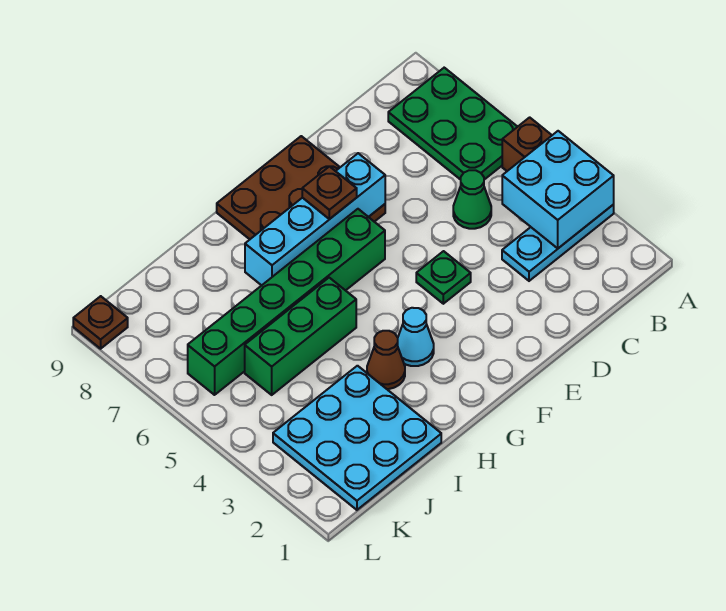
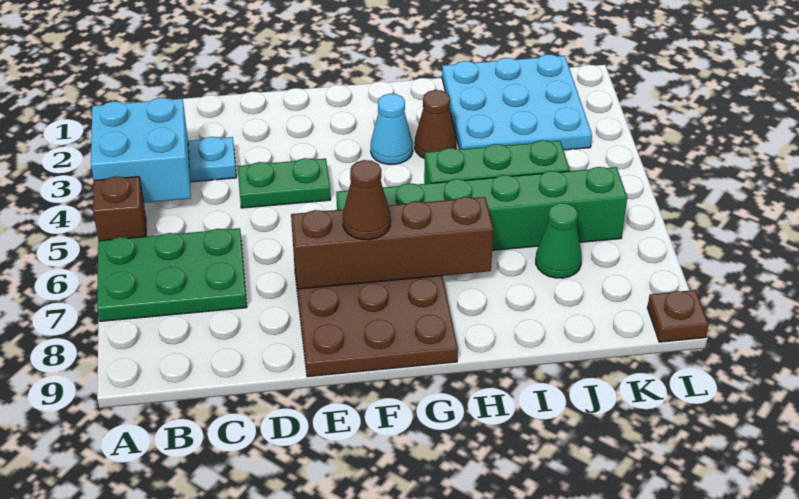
green plate A6:B8 level 1 -> green plate A6:C7 level 1
green cone C5 level 1 -> green cone J7 level 1
green plate E4 level 1 -> green plate D4:E4 level 1
cyan brick E7:H7 level 2 -> brown brick E7:H7 level 2
brown plate F7 level 3 -> brown cone F7 level 3

